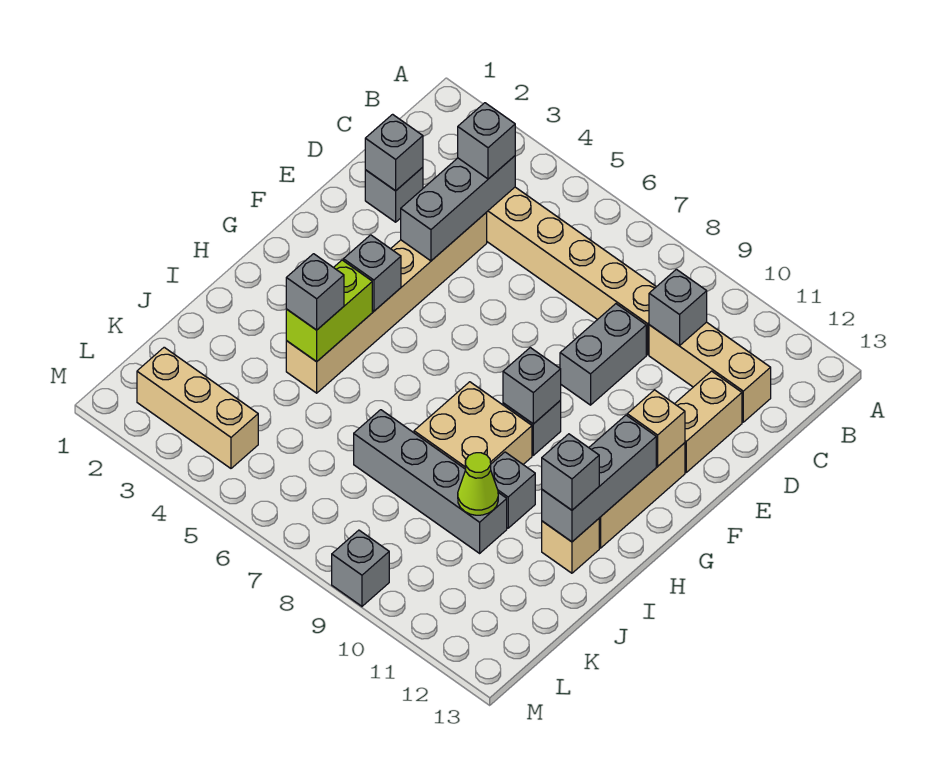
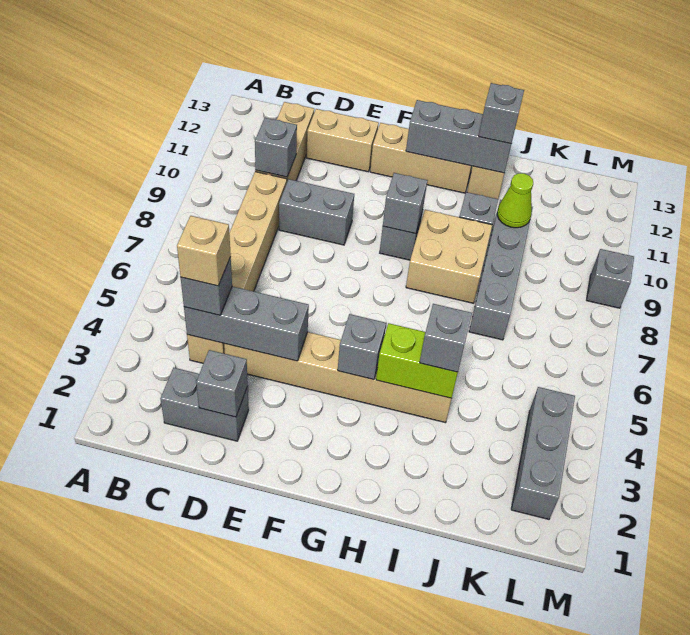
grey brick D2 level 1 -> grey brick C2:D2 level 1
tan brick F12 level 2 -> tan brick C4 level 4
tan brick L2:L4 level 1 -> grey brick L2:L4 level 1

